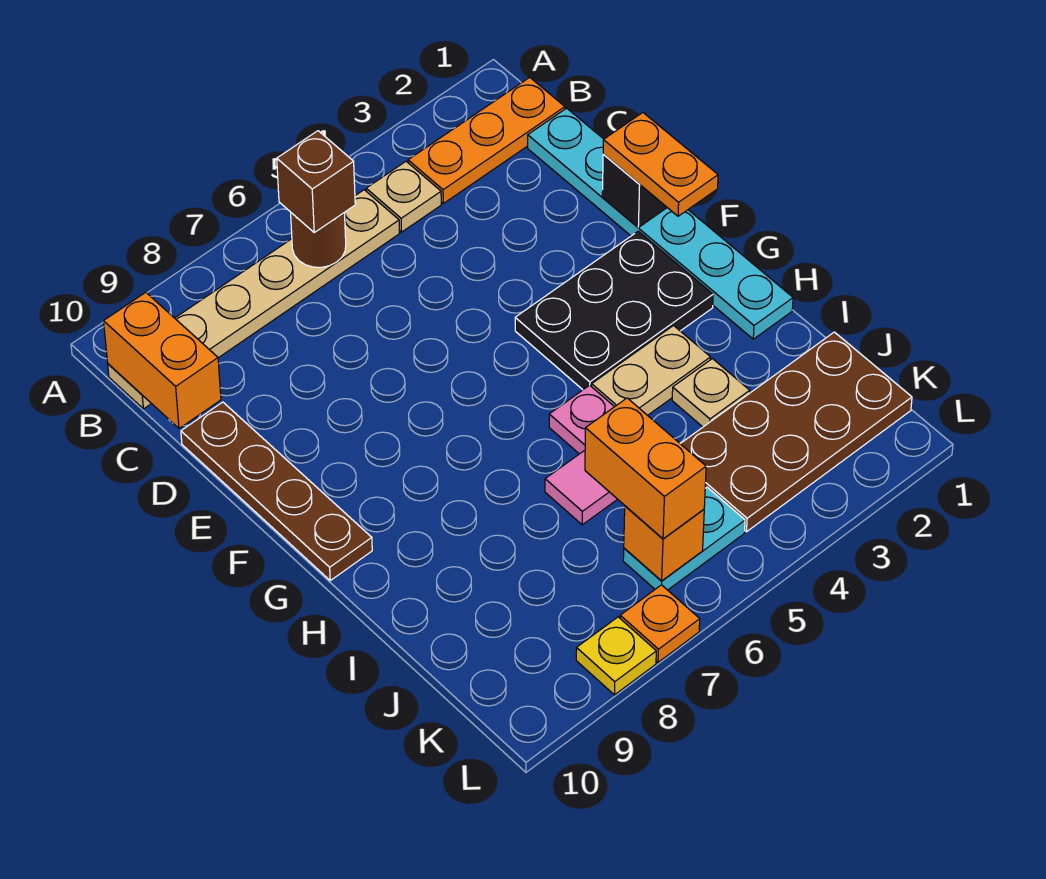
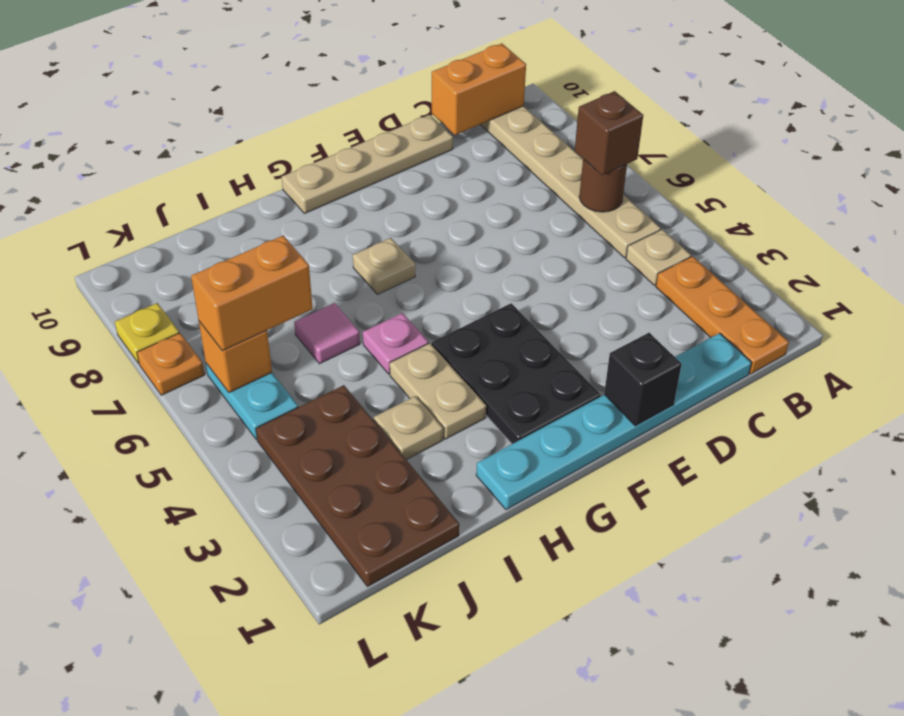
brown plate D10:G10 level 1 -> tan plate D10:G10 level 1
orange plate E1:F1 level 3 -> none
none -> tan plate G7 level 1

